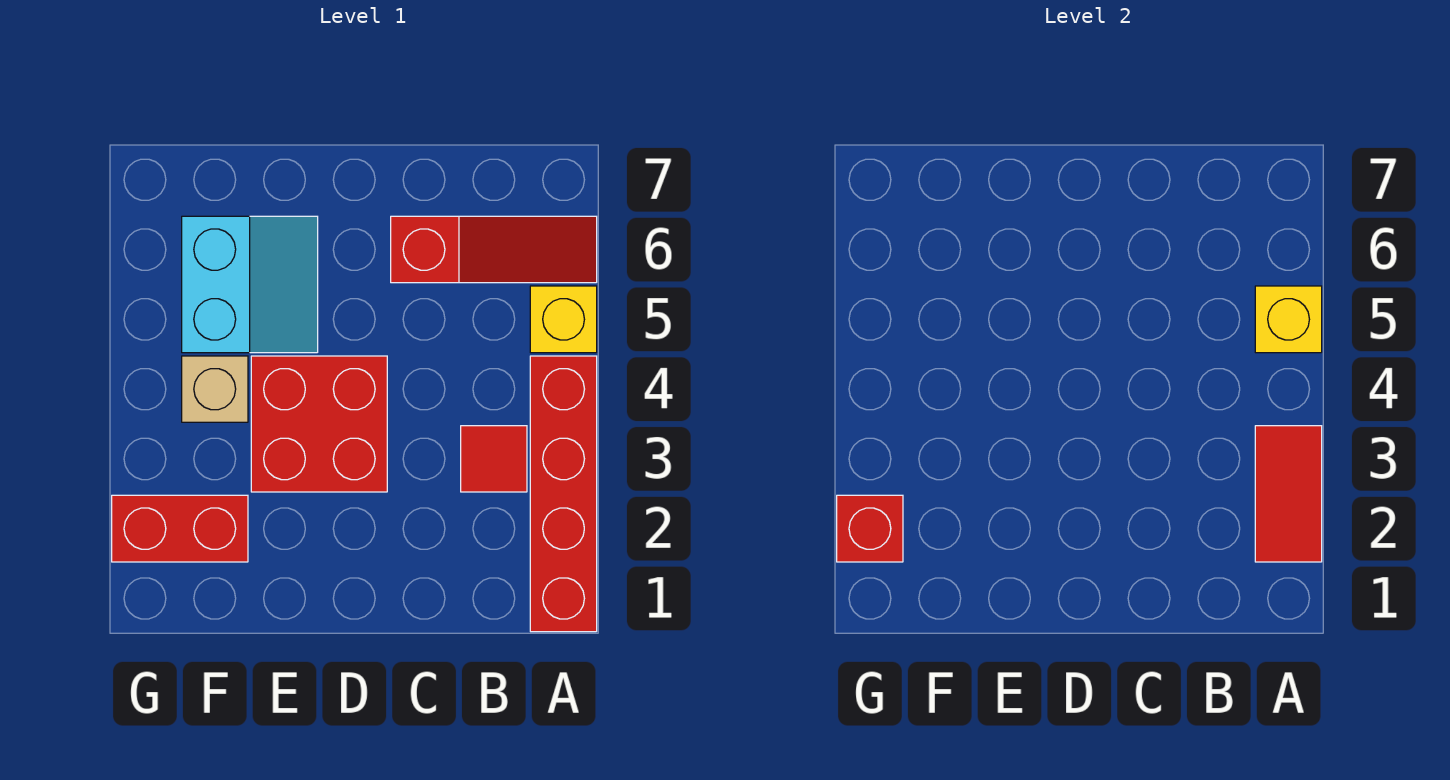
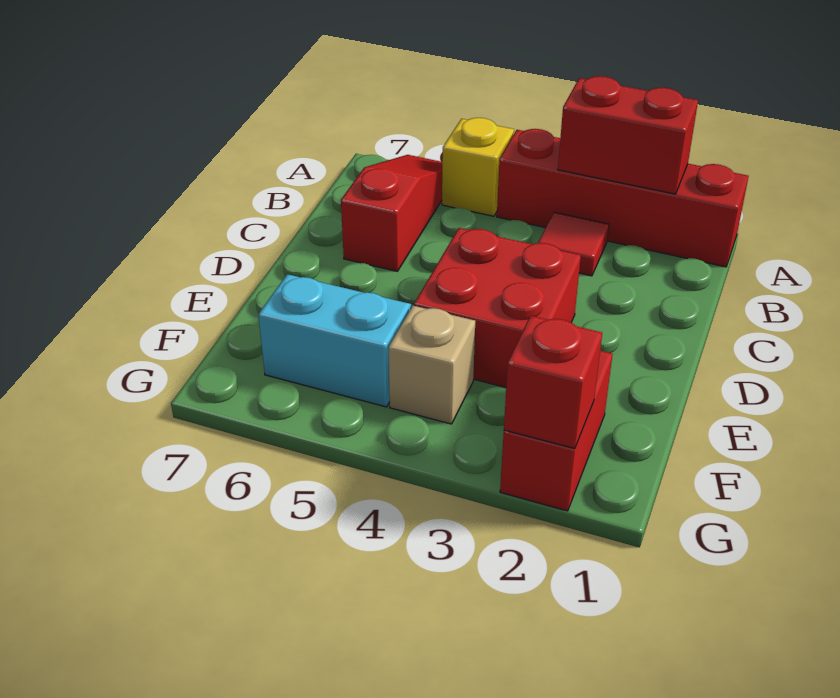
red tile A2:A3 level 2 -> red brick A2:A3 level 2
yellow brick A5 level 2 -> none

